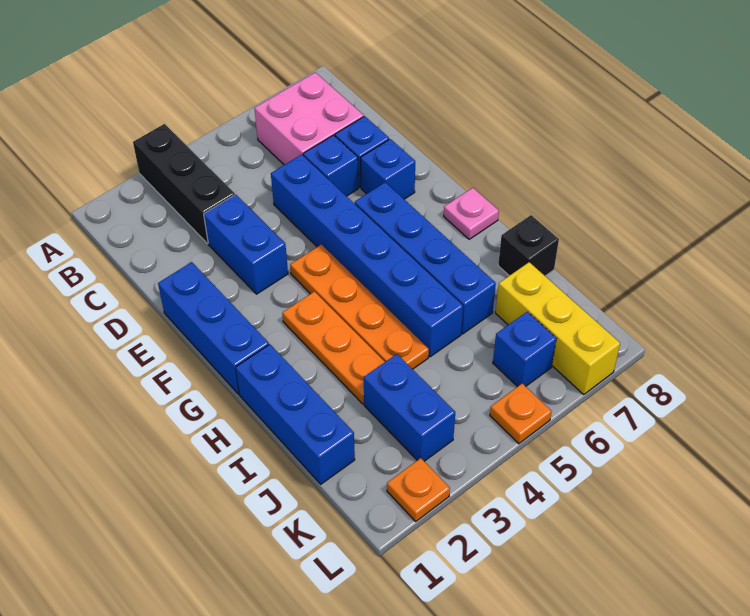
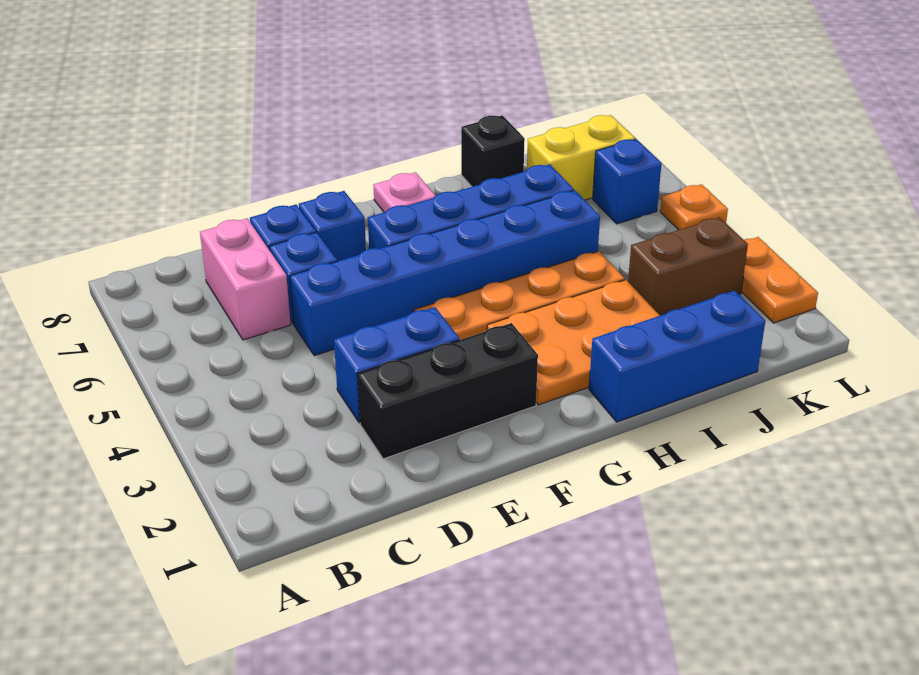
black brick A3:C3 level 1 -> black brick D2:F2 level 1
pink brick B6:C7 level 1 -> pink brick C6:C7 level 1
blue brick E1:G1 level 1 -> none
orange plate G3:I3 level 1 -> orange plate G2:I3 level 1
blue brick J3:K3 level 1 -> brown brick J3:K3 level 1
yellow brick J7:L7 level 1 -> yellow brick J7:K7 level 1
orange plate L2 level 1 -> orange plate L2:L3 level 1

